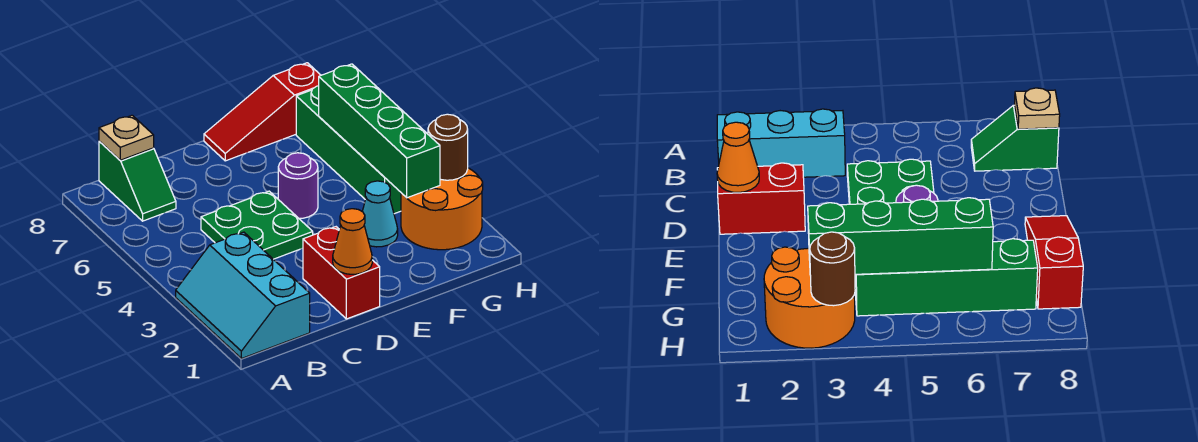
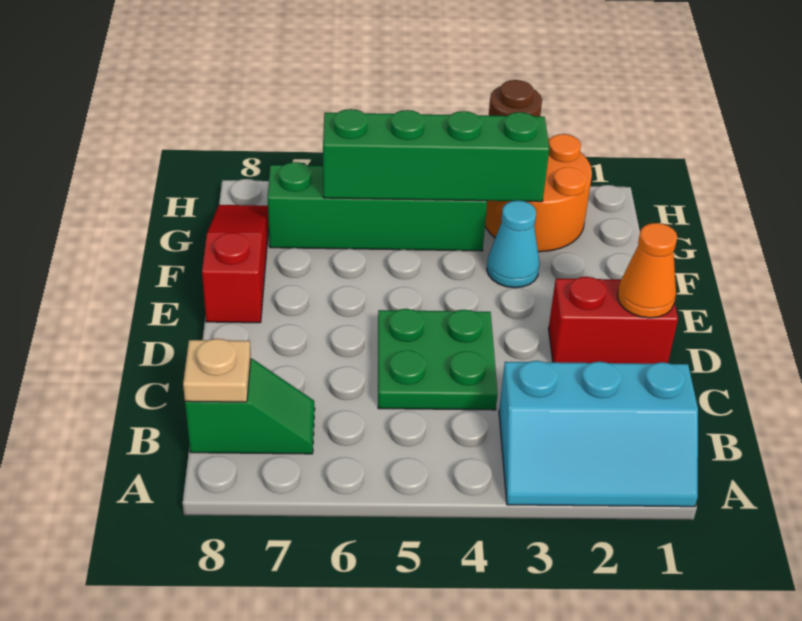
purple round brick E5 level 1 -> none
red slope E8:G8 level 1 top G -> red slope E8:G8 level 1 top E

